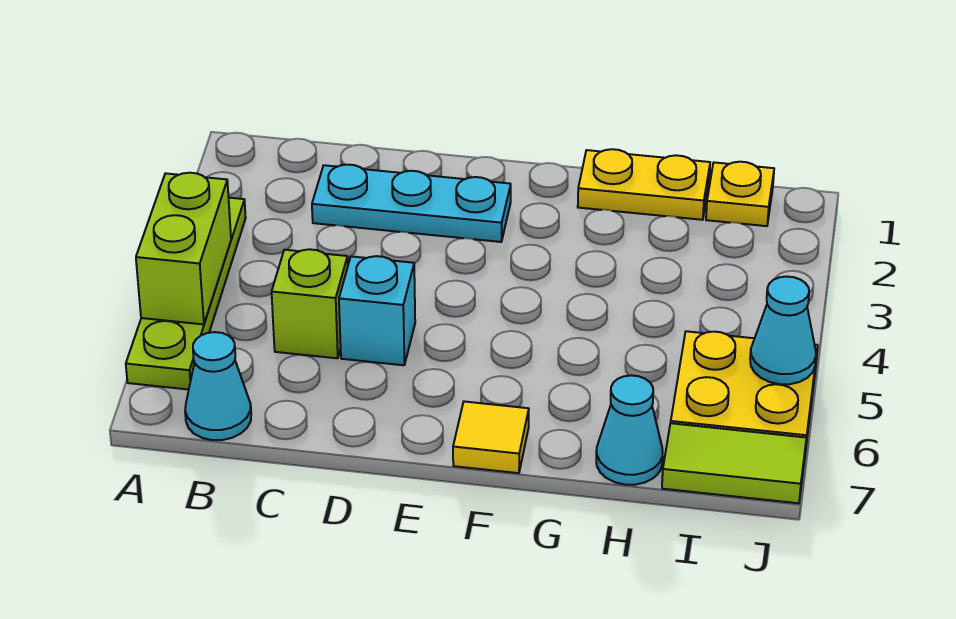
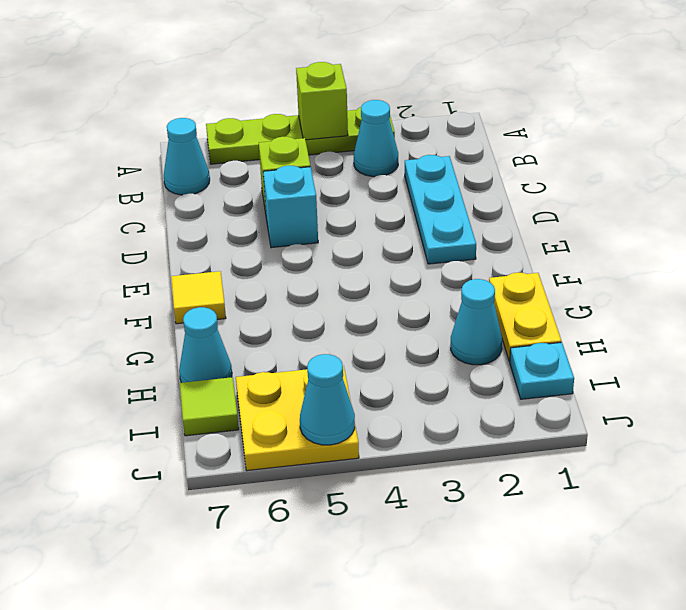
lime brick A4:A5 level 2 -> lime brick A4 level 2
none -> cyan cone B3 level 1
none -> cyan cone H2 level 1
yellow plate I1 level 1 -> cyan plate I1 level 1
lime tile I7:J7 level 1 -> lime tile I7 level 1

